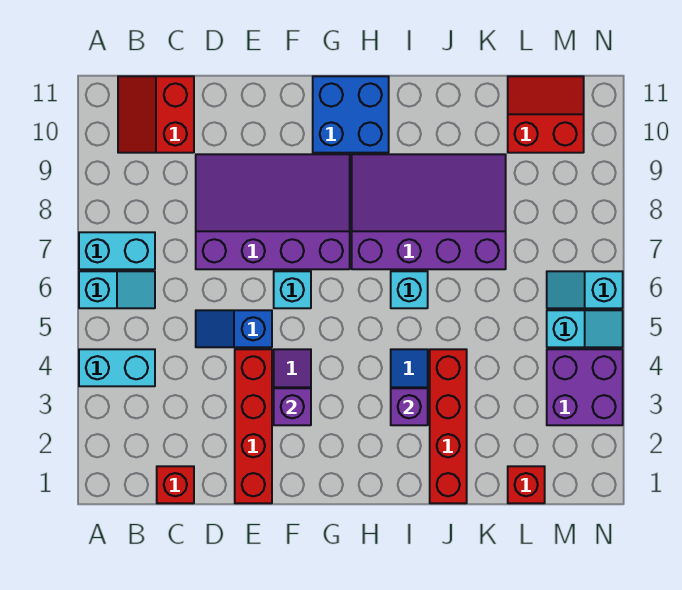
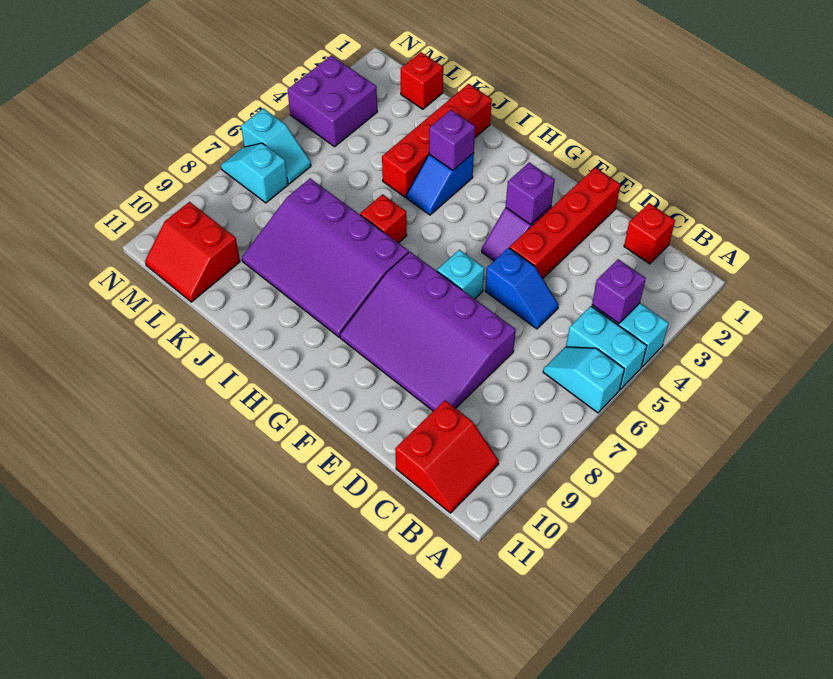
cyan brick A7:B7 level 1 -> cyan brick A5:B5 level 1
none -> purple brick B4 level 2
blue brick G10:H11 level 1 -> none
cyan brick I6 level 1 -> red brick I6 level 1
cyan slope M5:N5 level 1 top M -> cyan slope M7:N7 level 1 top M

